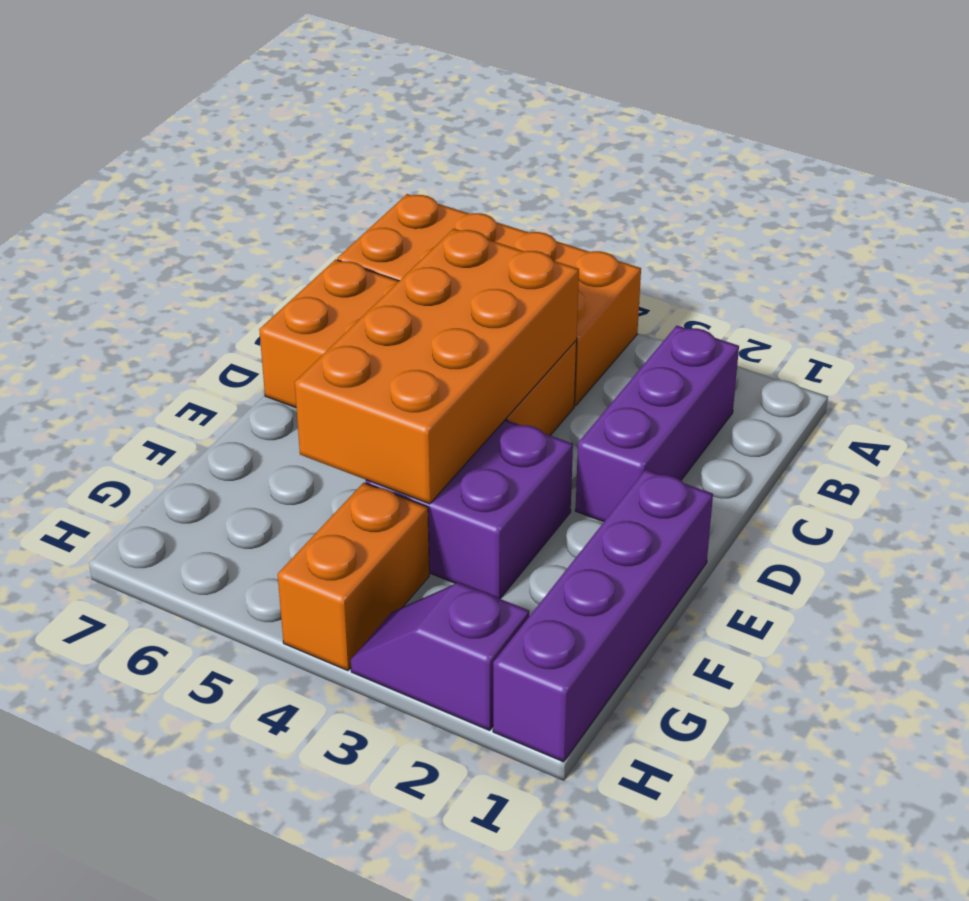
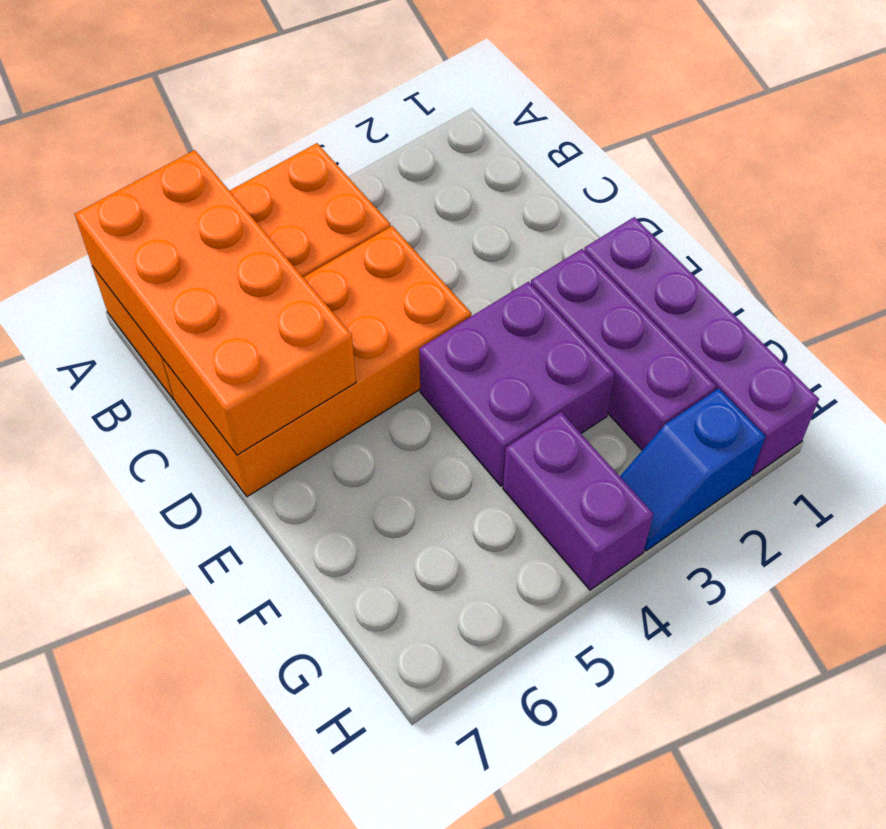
purple brick B2:D2 level 1 -> purple brick E2:G2 level 1
orange brick C4:F5 level 2 -> orange brick A6:D7 level 2
orange brick G4:H4 level 1 -> purple brick G4:H4 level 1
purple slope H2:H3 level 1 top 2 -> blue slope H2:H3 level 1 top 2

